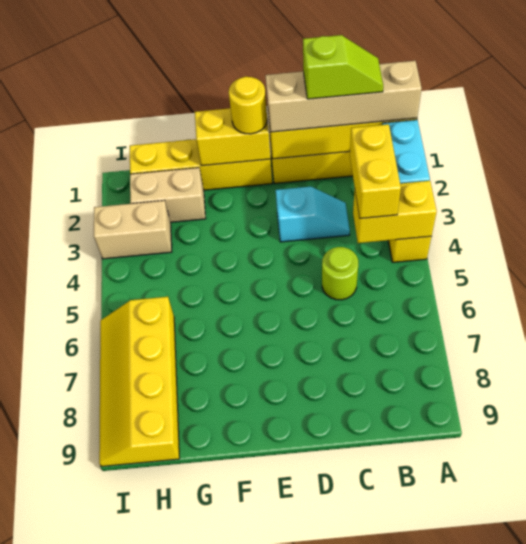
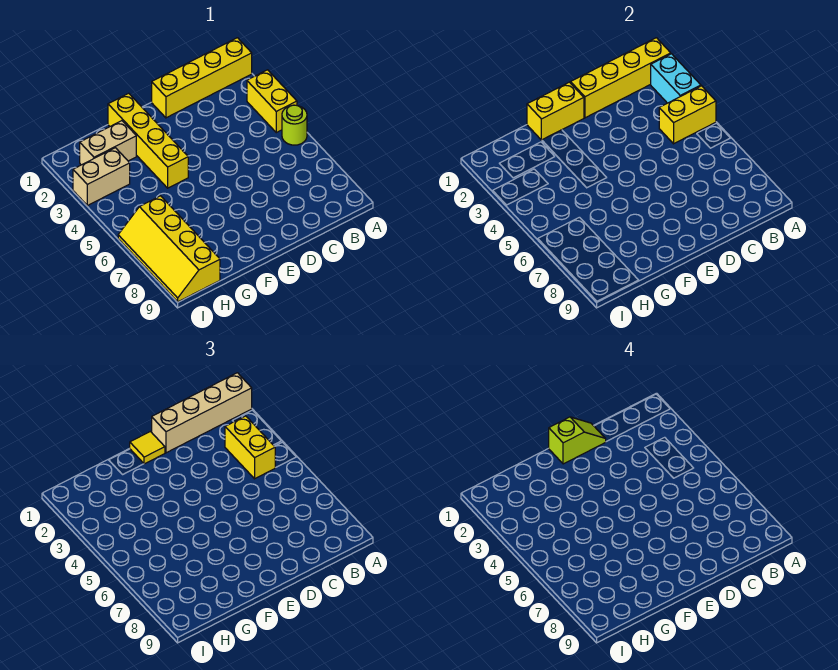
lime slope B1:C1 level 4 top C -> lime slope D1:E1 level 4 top E
cyan slope C3:D3 level 1 top D -> none
lime round brick C5 level 1 -> lime round brick A5 level 1
yellow brick E1:H1 level 1 -> yellow brick F1:F4 level 1
yellow round brick E1 level 3 -> yellow tile E1 level 3

